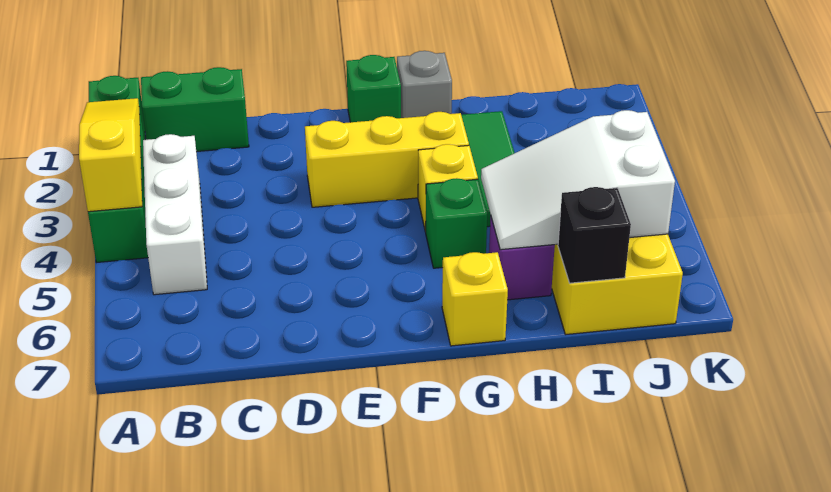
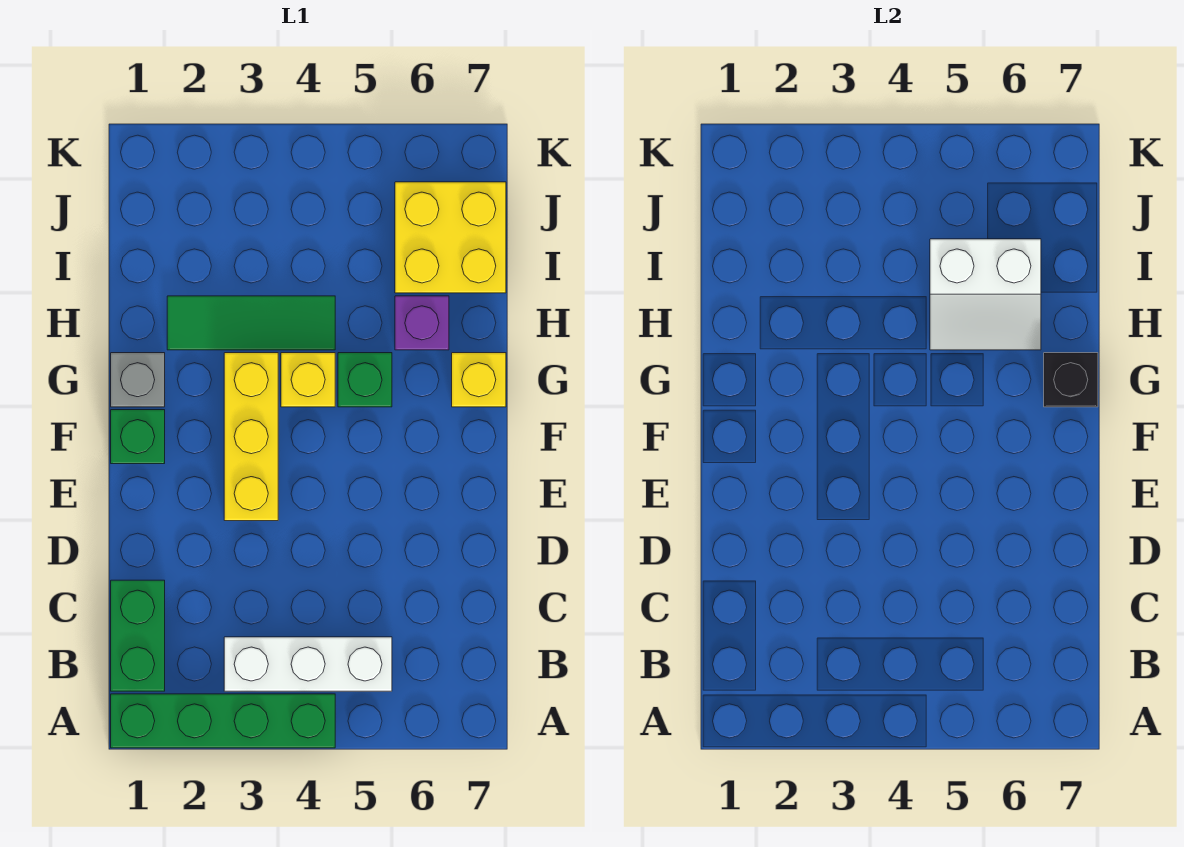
yellow slope A2:A4 level 2 top 4 -> none
white slope H5:J6 level 2 top J -> white slope H5:I6 level 2 top I
black brick I7 level 2 -> black brick G7 level 2

